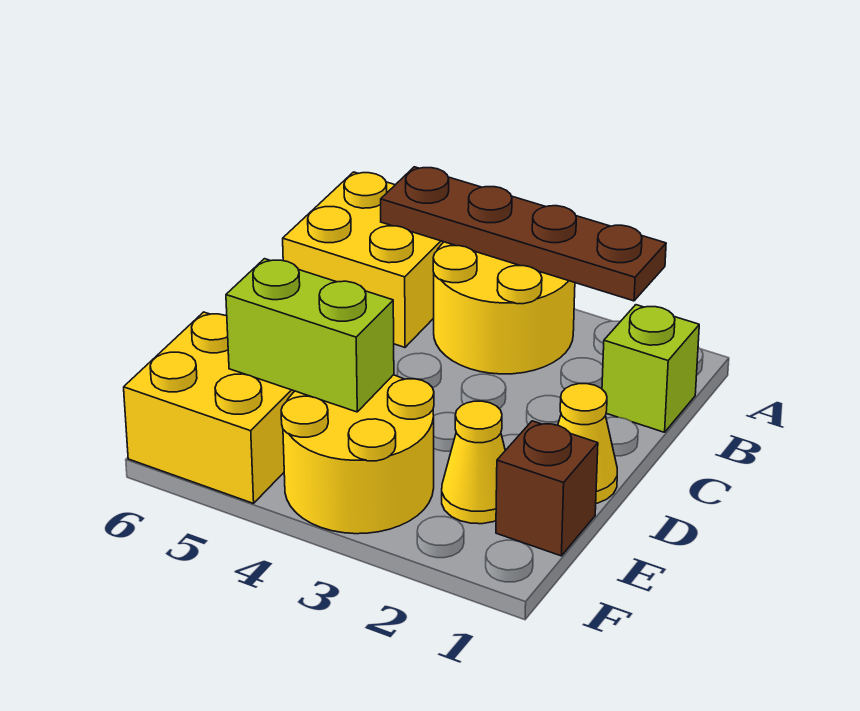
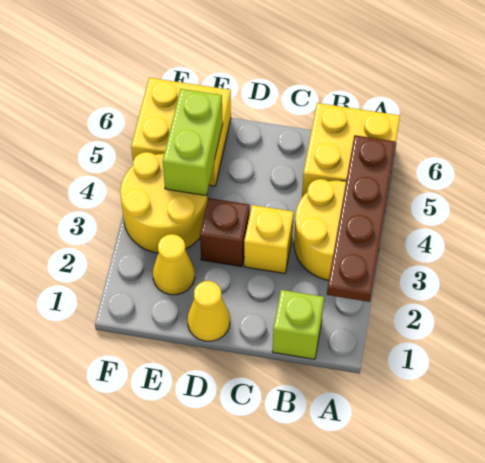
none -> yellow brick C3 level 1
brown brick E1 level 1 -> brown brick D3 level 1

